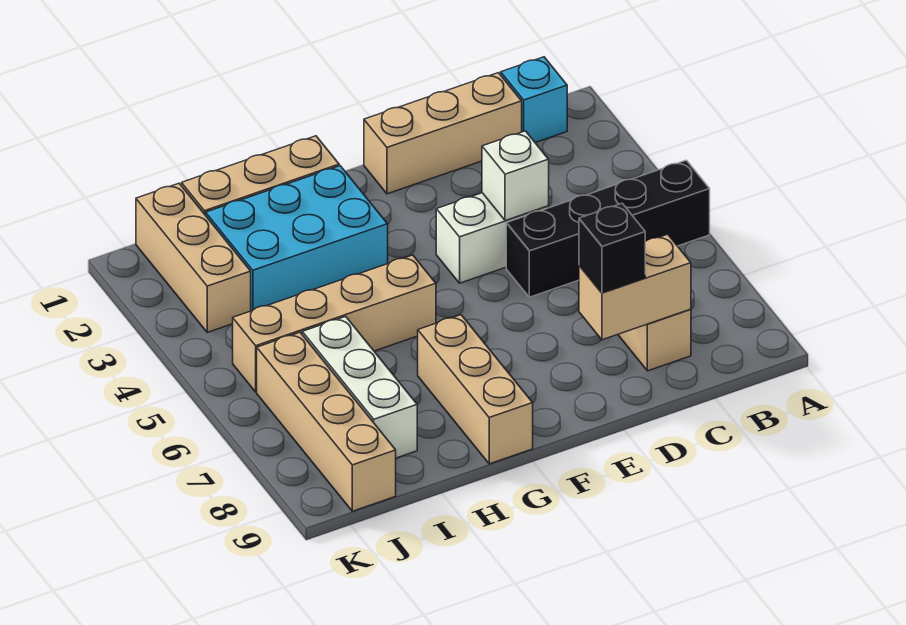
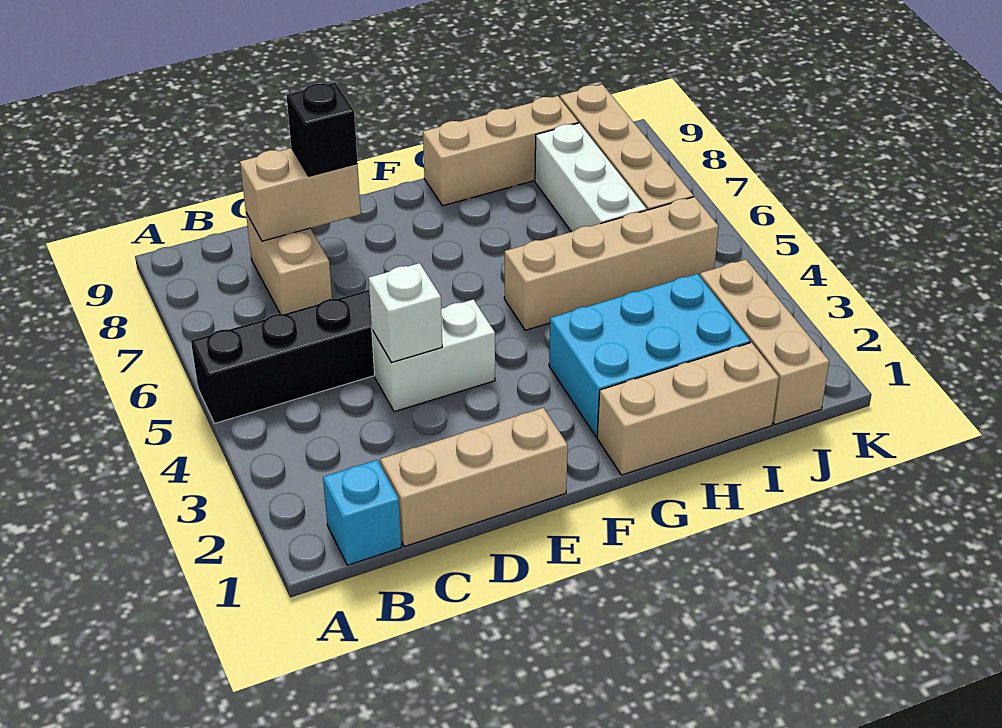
tan brick G7:G9 level 1 -> tan brick G9:I9 level 1

